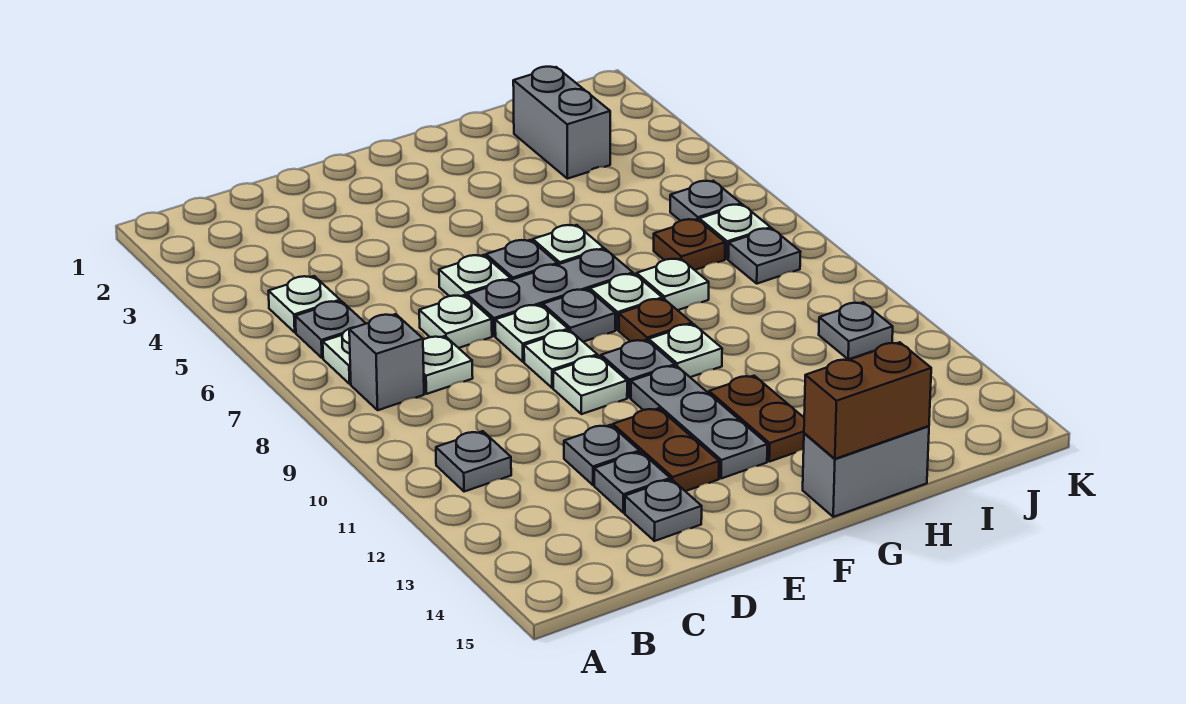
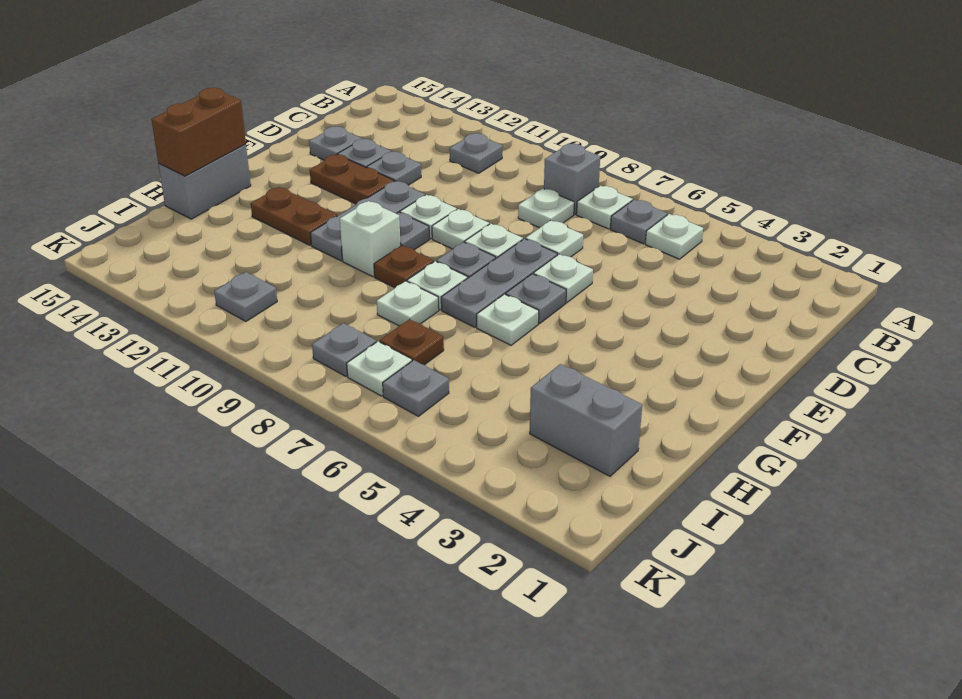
grey plate F11:F13 level 1 -> grey plate E11:G11 level 1
white plate G10 level 1 -> white brick G10 level 1

